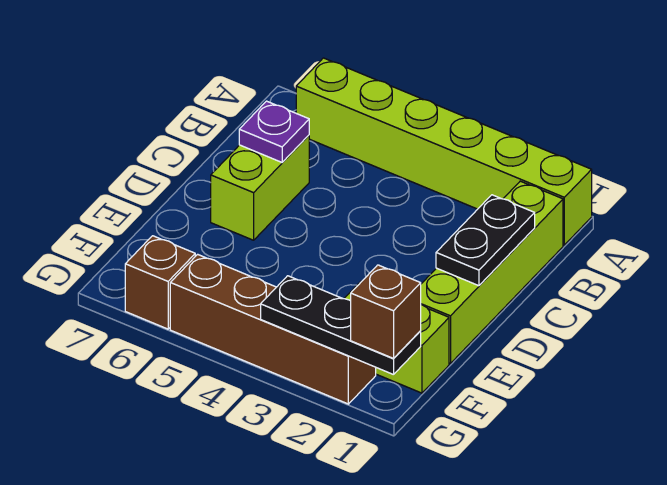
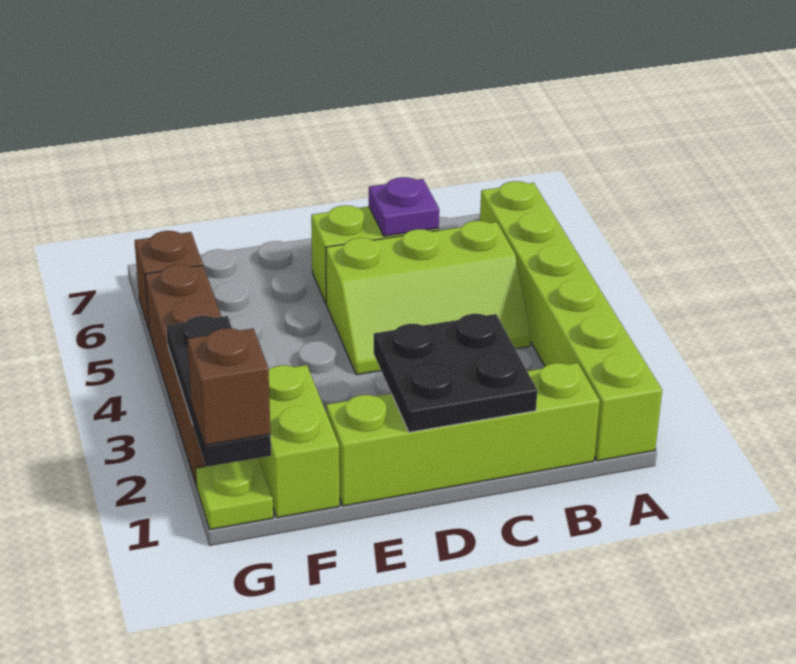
none -> lime slope B4:D5 level 1 top 5
black plate C1:D1 level 2 -> black plate C1:D2 level 2
none -> lime plate G1 level 1

